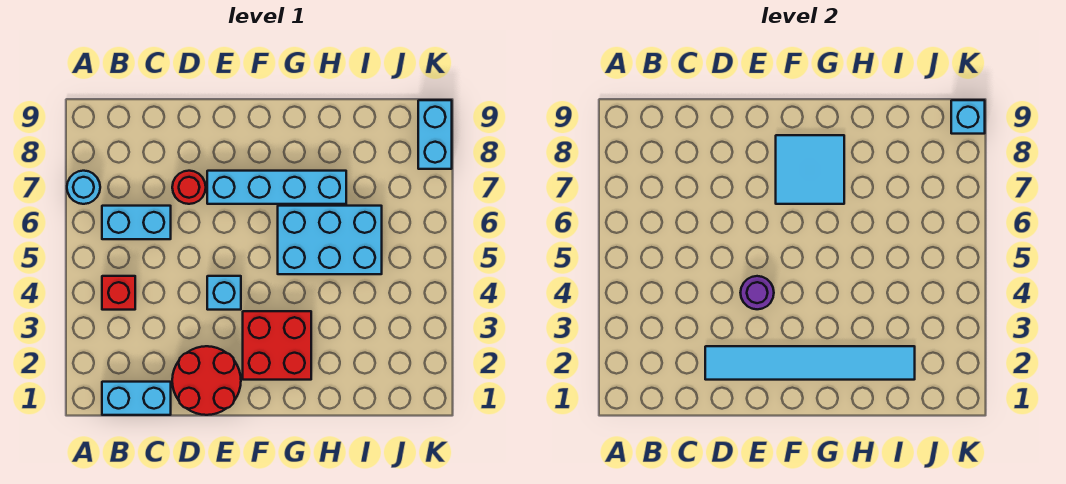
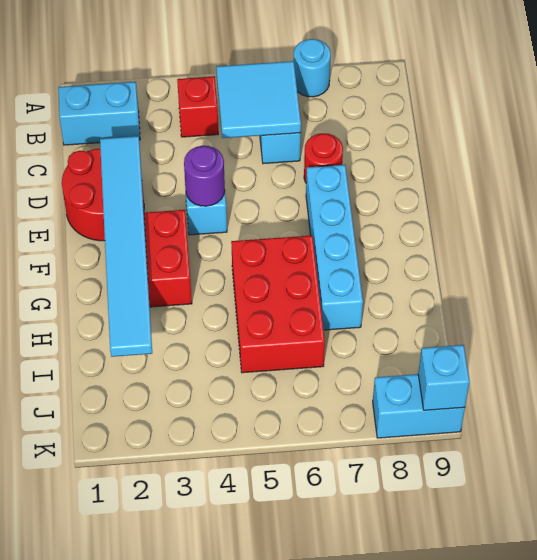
cyan brick B1:C1 level 1 -> cyan brick B1:B2 level 1
cyan tile F7:G8 level 2 -> cyan tile B5:C6 level 2
cyan brick G5:I6 level 1 -> red brick G5:I6 level 1

